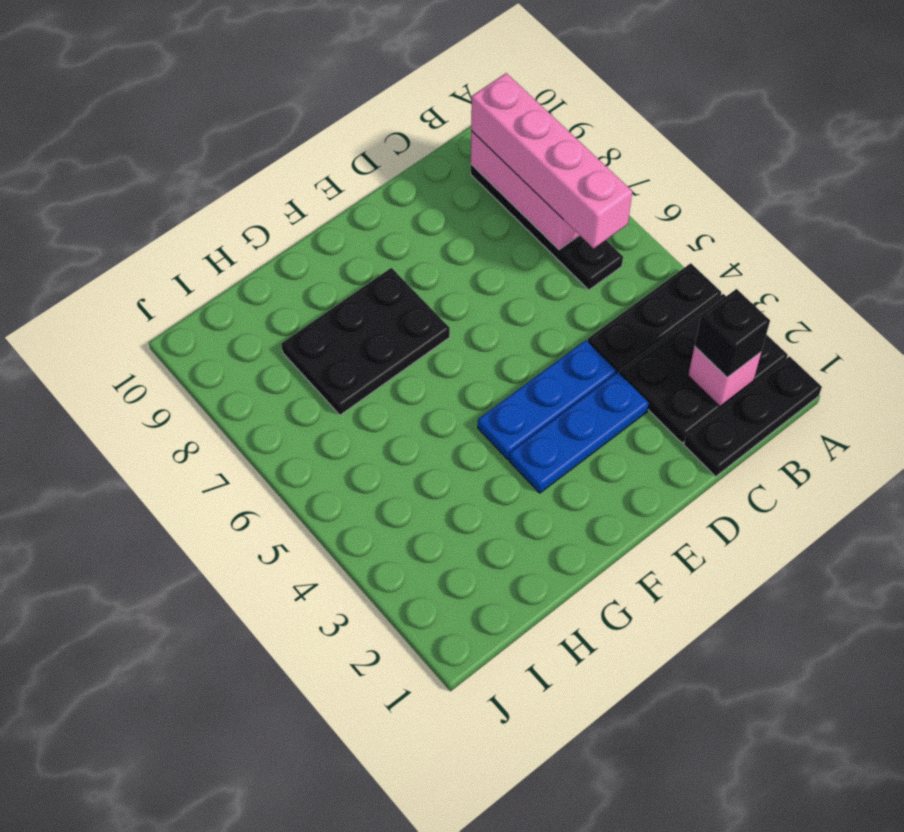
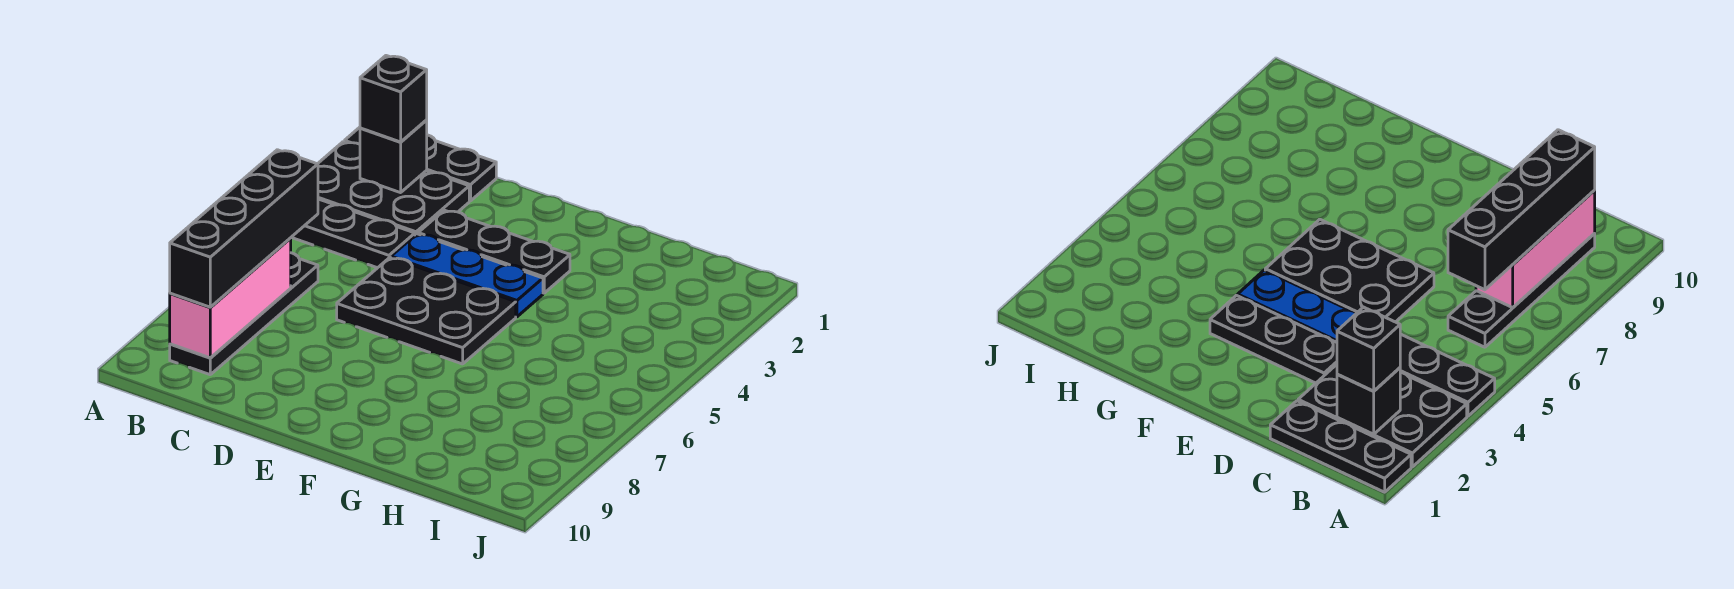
pink brick B2 level 2 -> black brick B2 level 2
pink brick B6:B9 level 3 -> black brick B6:B9 level 3
blue plate D3:F3 level 1 -> black plate D3:F3 level 1
black plate F7:H8 level 1 -> black plate D5:F6 level 1

